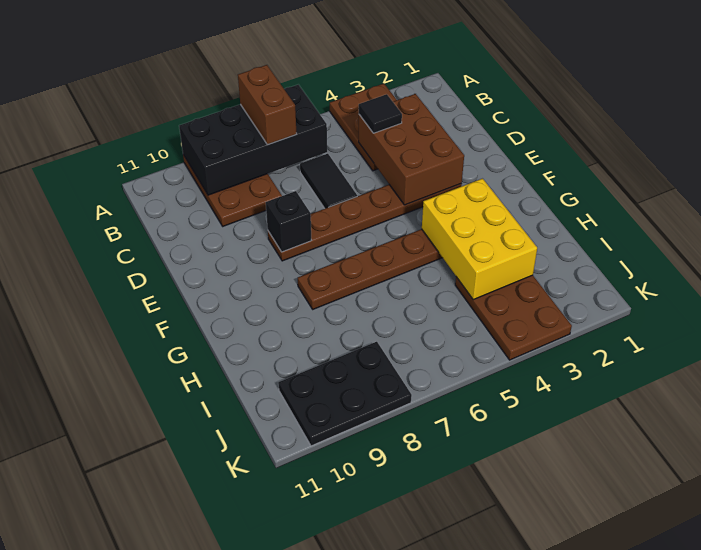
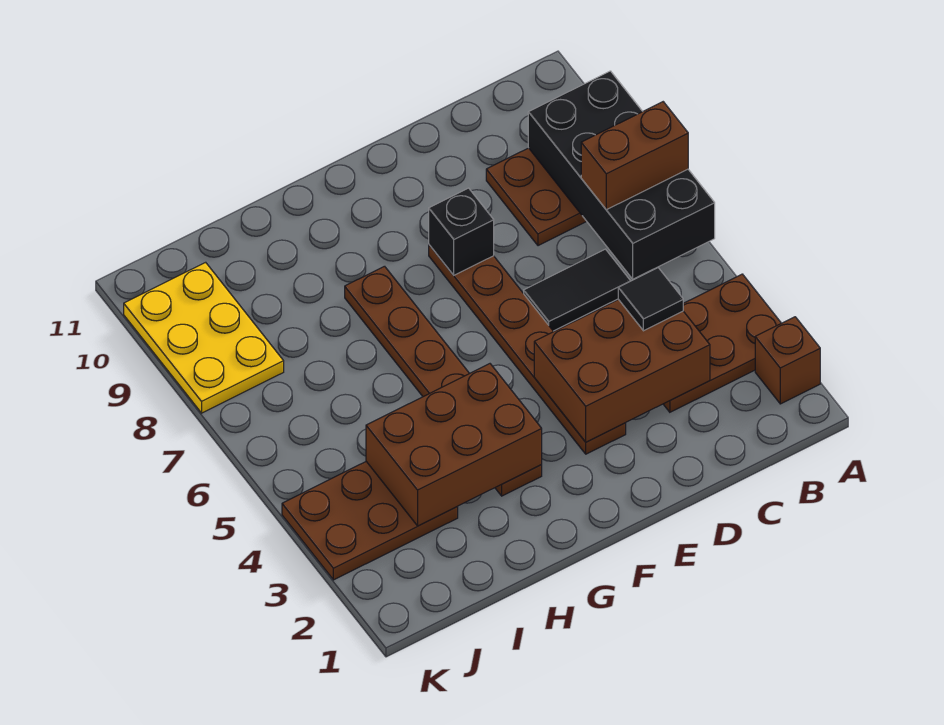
none -> brown brick A2 level 1
yellow brick G3:I4 level 2 -> brown brick G3:I4 level 2
black plate J8:K10 level 1 -> yellow plate J8:K10 level 1

